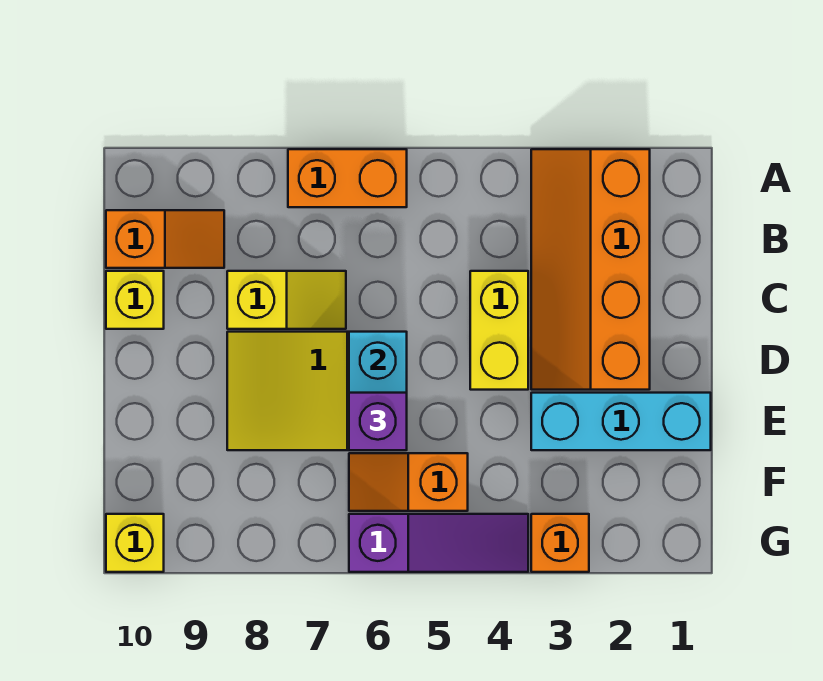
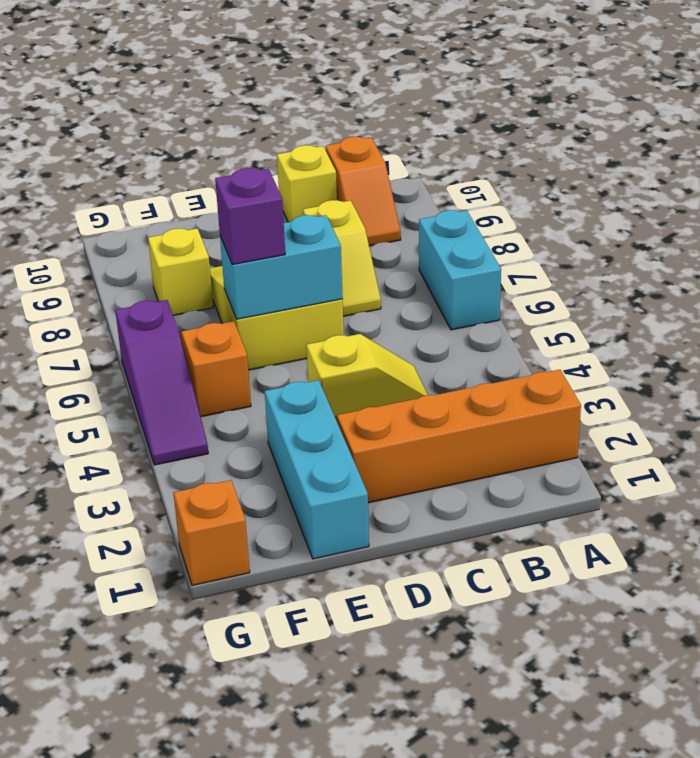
orange brick A6:A7 level 1 -> cyan brick A6:A7 level 1
yellow brick C4:D4 level 1 -> yellow slope C4:D4 level 1 top D
orange brick G3 level 1 -> orange brick G1 level 1
yellow brick G10 level 1 -> yellow brick F8 level 1

